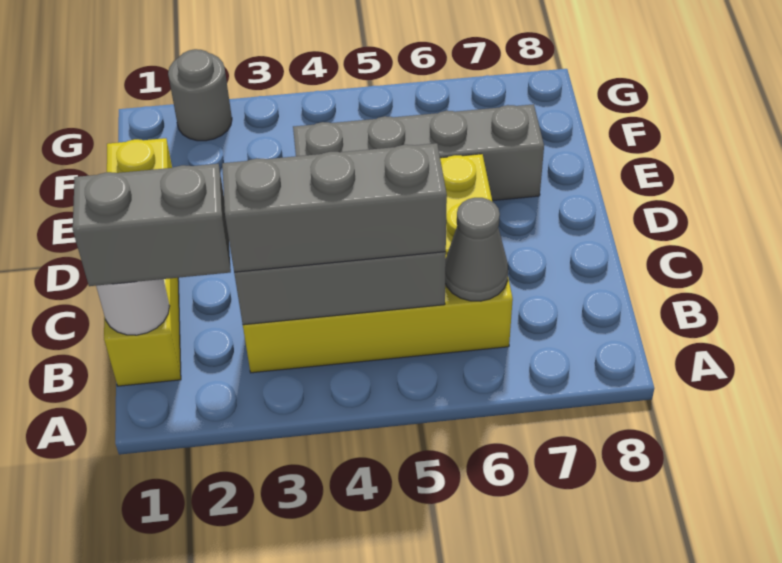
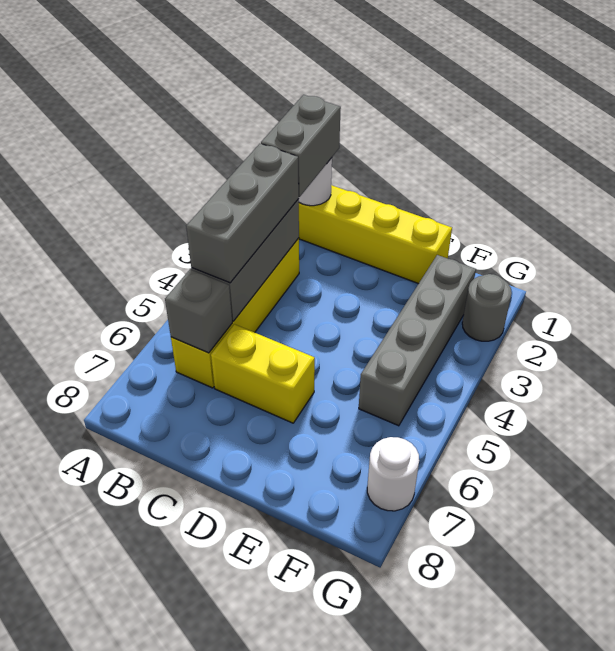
grey cone B6 level 2 -> grey brick B6 level 2
grey brick E4:E7 level 1 -> grey brick F2:F5 level 1
none -> white round brick G7 level 1

